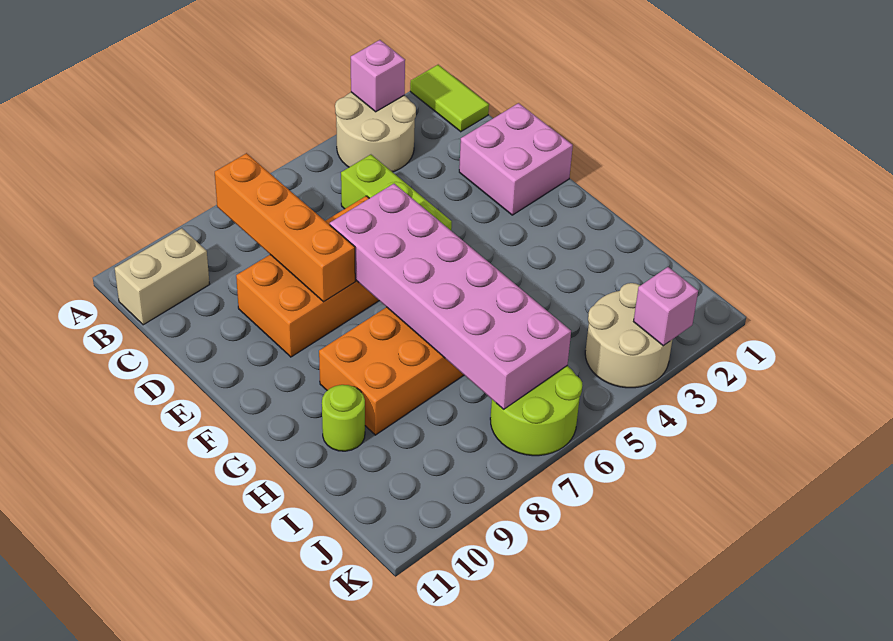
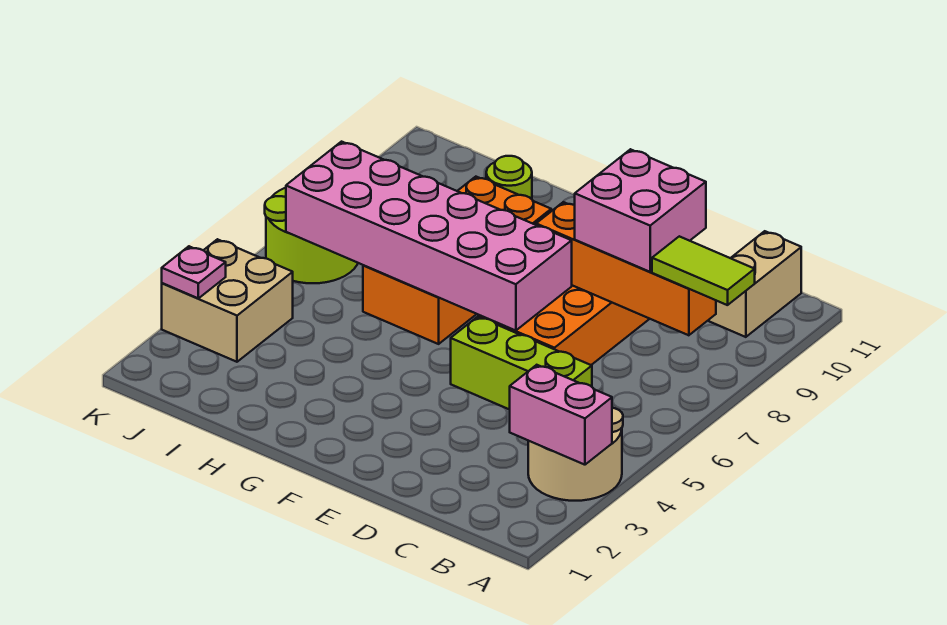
lime tile A1:B1 level 1 -> lime tile A8:B8 level 3
pink brick A3 level 2 -> pink brick A3:B3 level 2
pink brick D1:E2 level 1 -> pink brick C8:D9 level 3
tan round brick J3:K4 level 1 -> tan brick J3:K4 level 1
pink brick K3 level 2 -> pink plate K3 level 2

